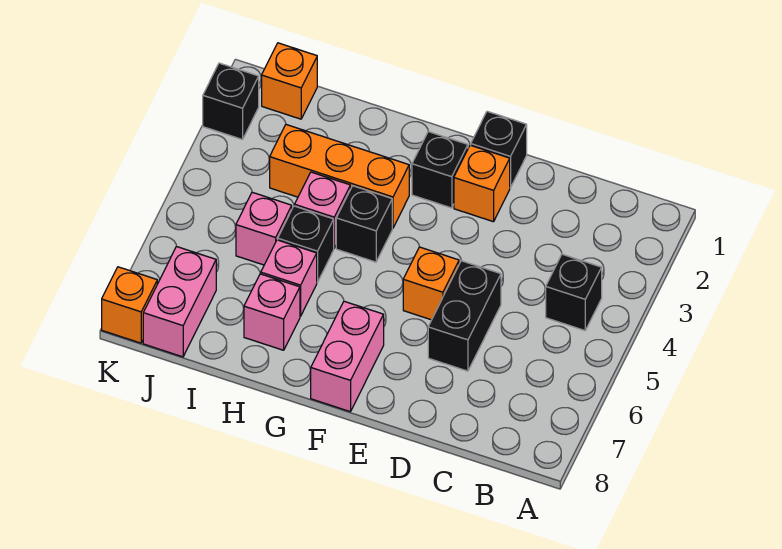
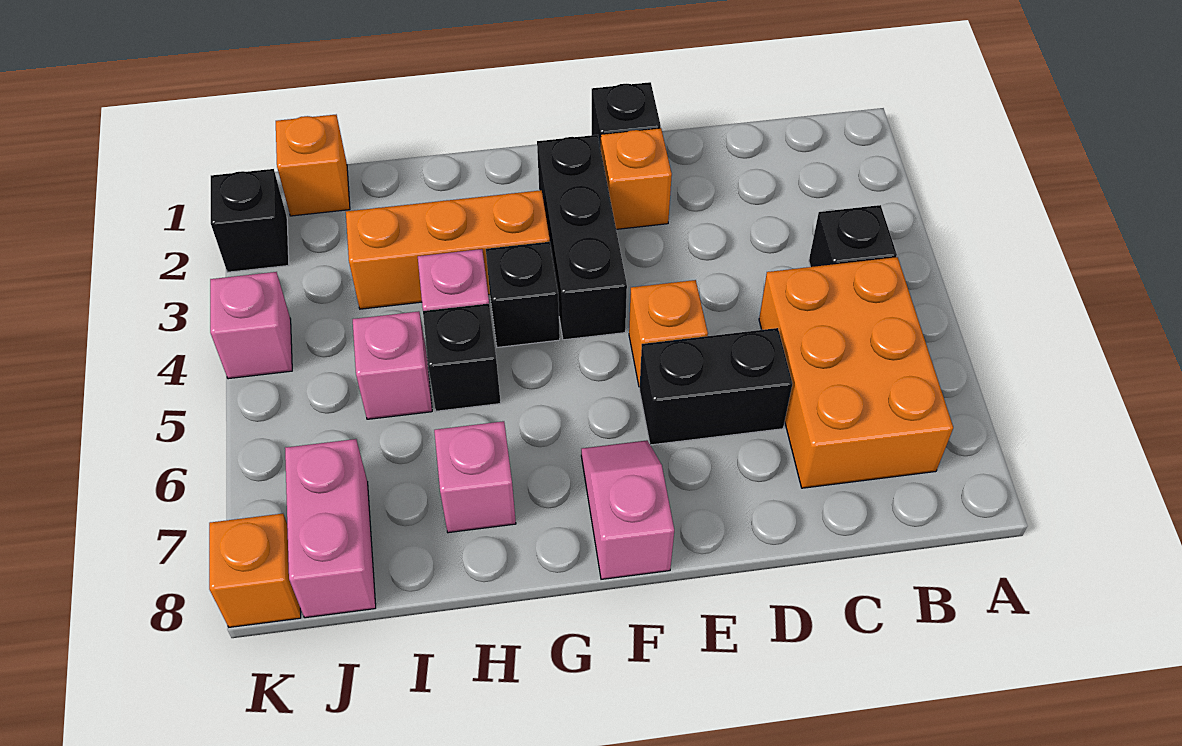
none -> orange brick B5:C7 level 1
black brick D5:D6 level 1 -> black brick D6:E6 level 1
black brick F2 level 1 -> black brick F2:F4 level 1
pink brick F7:F8 level 1 -> pink slope F7:F8 level 1 top 8
pink brick H6 level 1 -> pink brick K4 level 1

